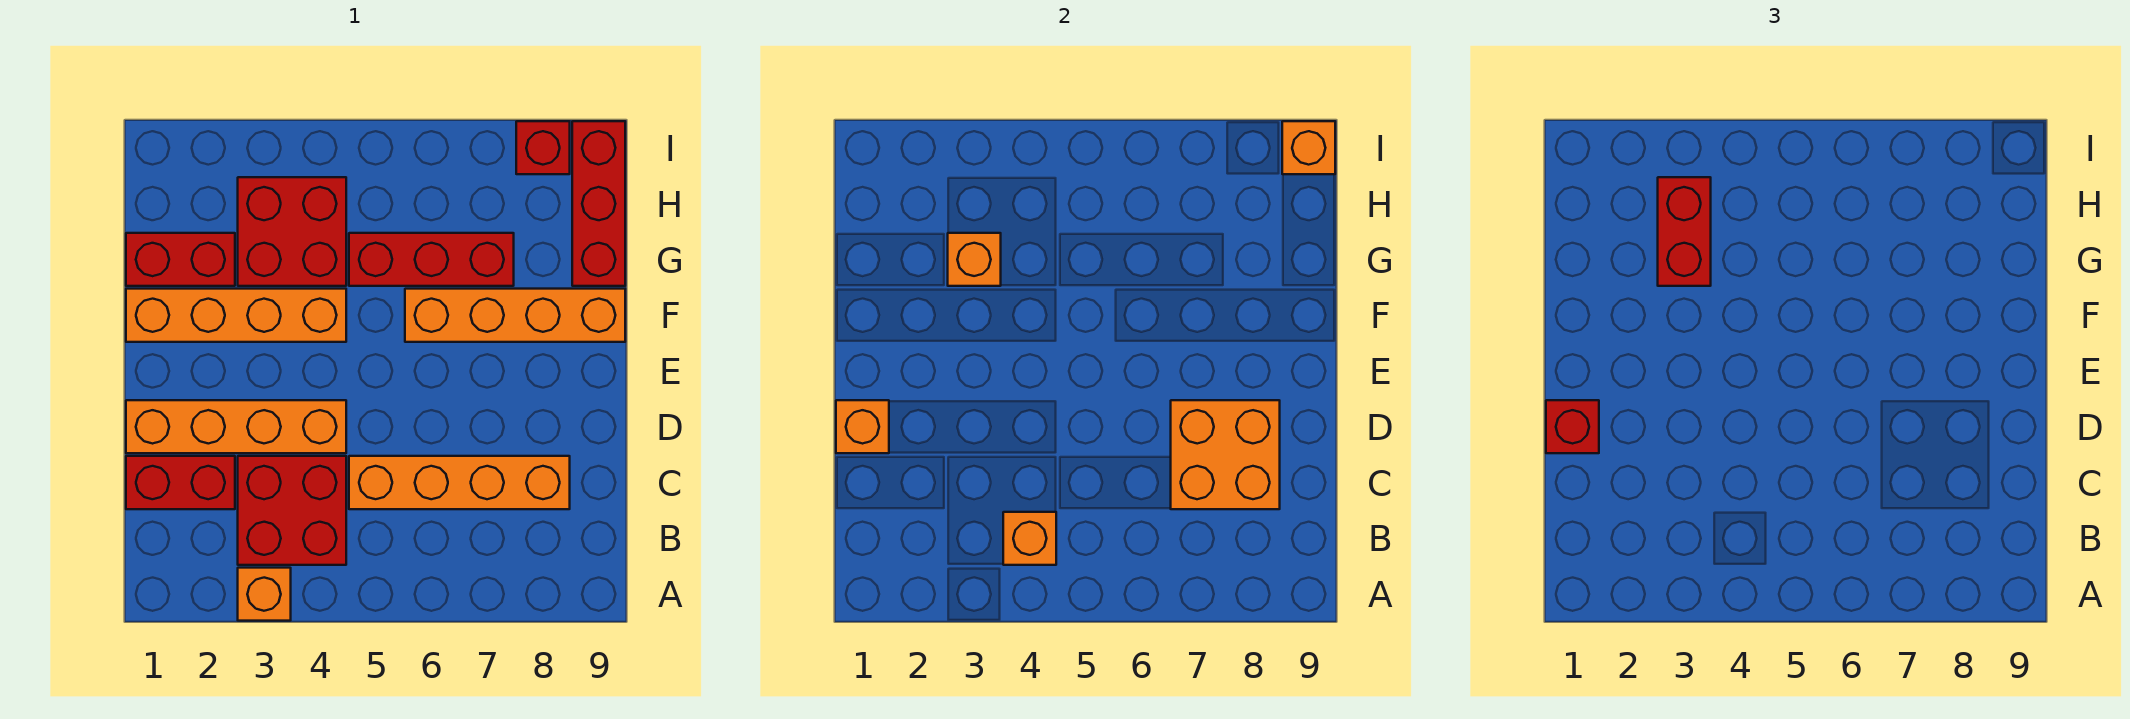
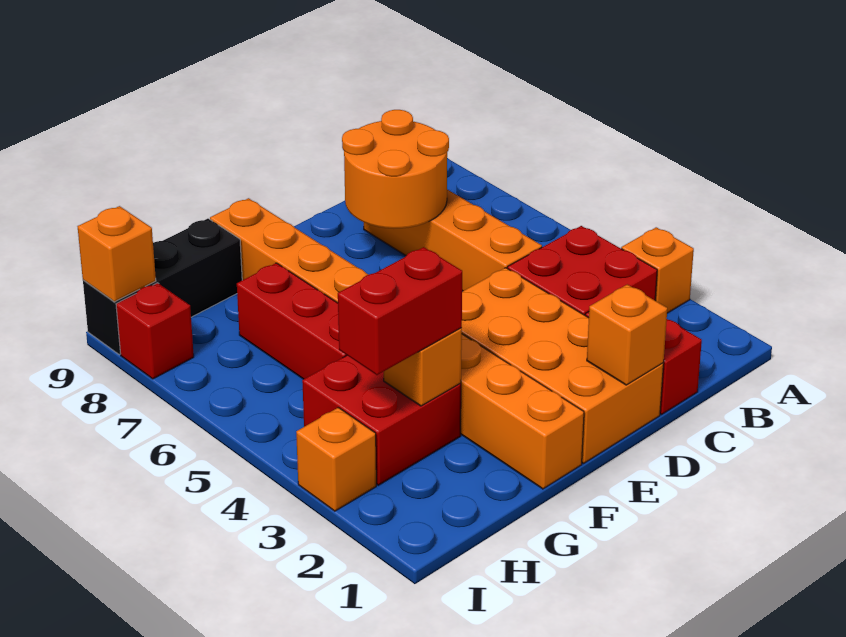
orange brick B4 level 2 -> orange brick I3 level 1
orange brick C7:D8 level 2 -> orange round brick C7:D8 level 2
orange brick D1:D4 level 1 -> orange brick D1:E4 level 1
red brick D1 level 3 -> none
red brick G1:G2 level 1 -> none
red brick G9:I9 level 1 -> black brick G9:I9 level 1

